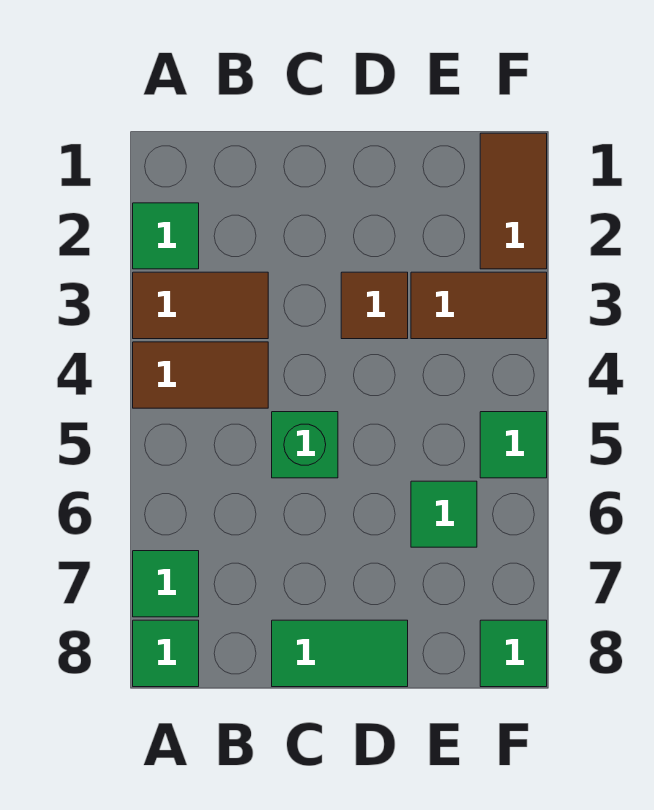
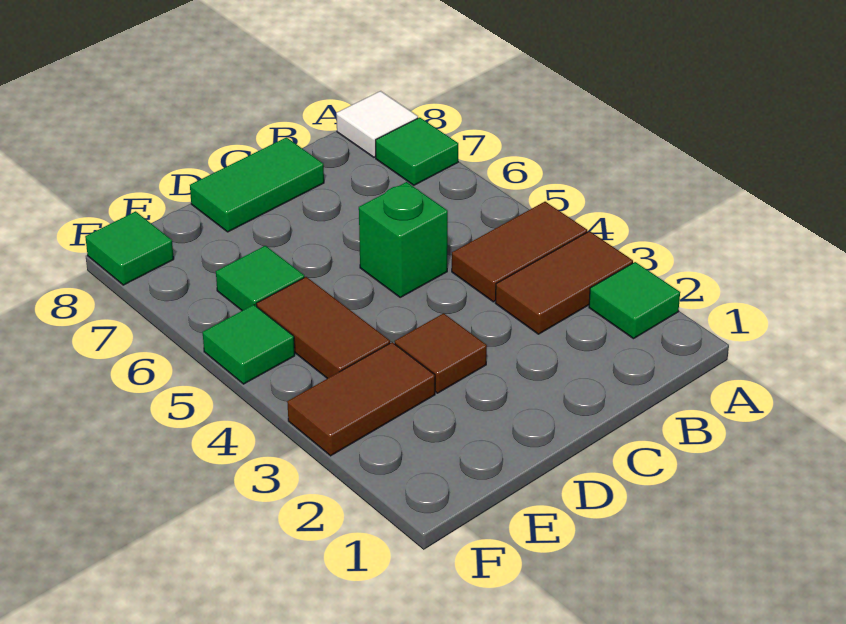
green tile A8 level 1 -> white tile A8 level 1
brown tile F1:F2 level 1 -> brown tile E4:E5 level 1

